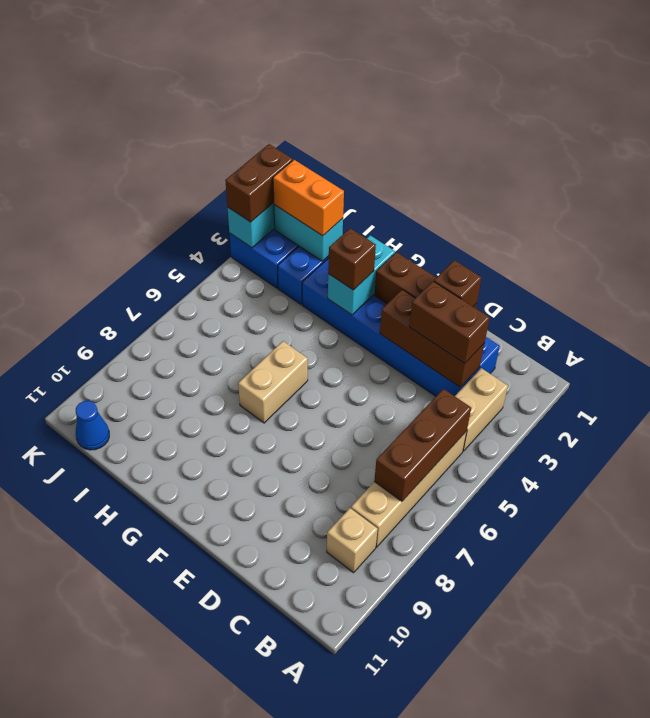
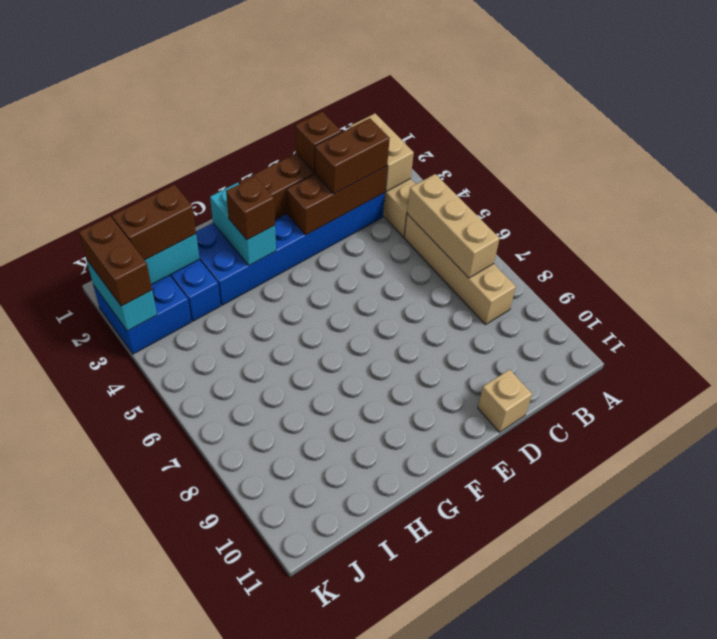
brown brick B5:B7 level 2 -> tan brick B5:B7 level 2
tan brick B9 level 1 -> tan brick D11 level 1
tan brick G6:G7 level 1 -> tan brick B2:B3 level 2
orange brick I2:J2 level 3 -> brown brick I2:J2 level 3
blue cone J11 level 1 -> none

